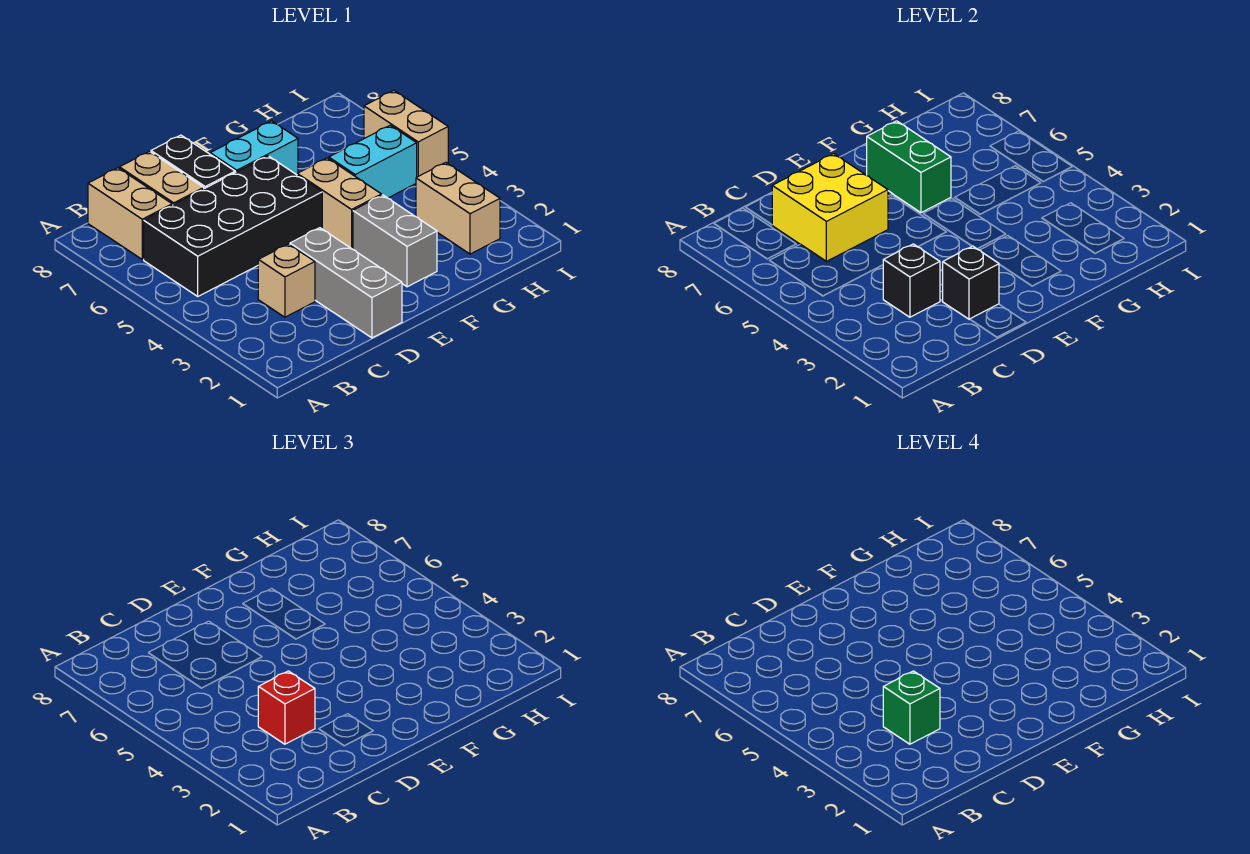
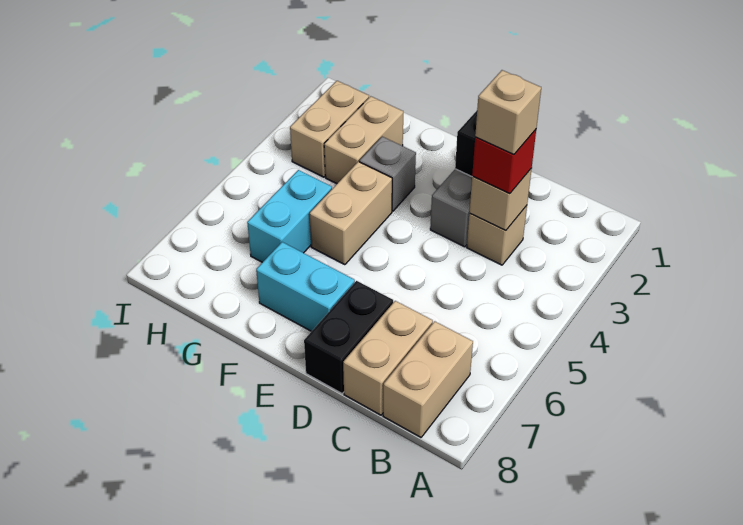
black brick B5:E6 level 1 -> none
black brick C3 level 2 -> tan brick C3 level 2
green brick C3 level 4 -> tan brick C3 level 4
yellow brick C6:D7 level 2 -> none
grey brick F2:F3 level 1 -> grey brick F3 level 1
green brick F6:F7 level 2 -> none
cyan brick G5:H5 level 1 -> cyan brick G5:G6 level 1
tan brick I5:I6 level 1 -> tan brick G2:G3 level 1

